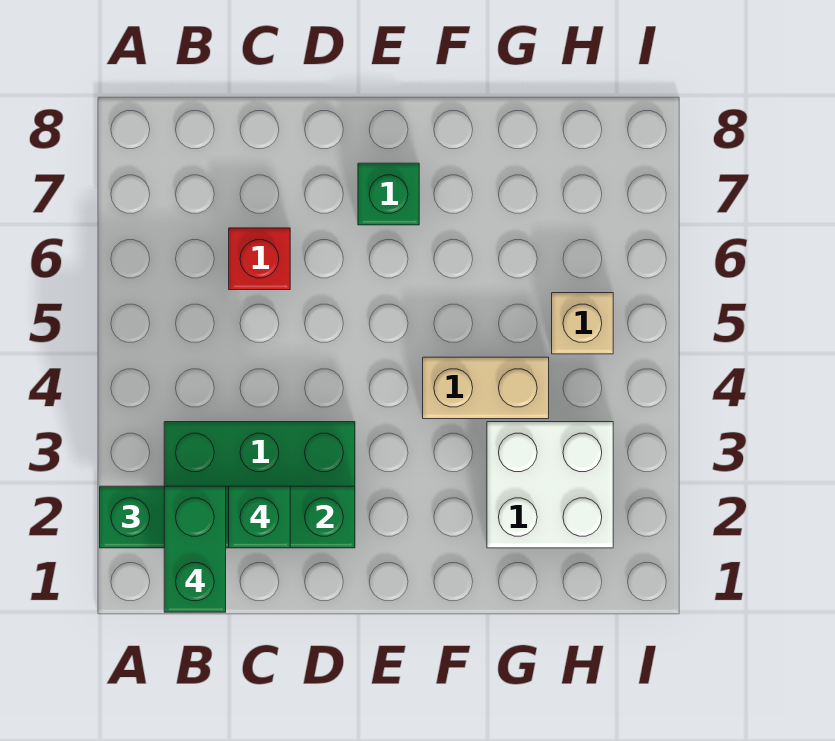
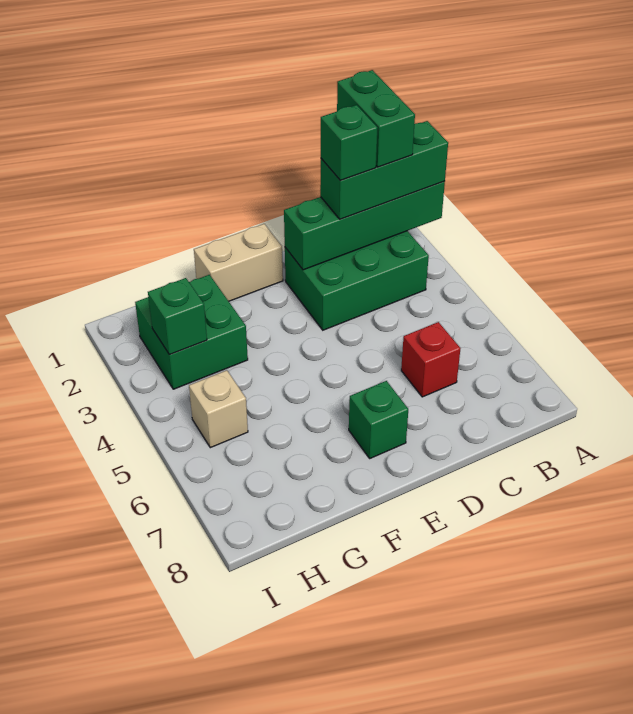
tan brick F4:G4 level 1 -> tan brick E1:F1 level 1
white brick G2:H3 level 1 -> green brick G2:H3 level 1
none -> green brick H3 level 2

